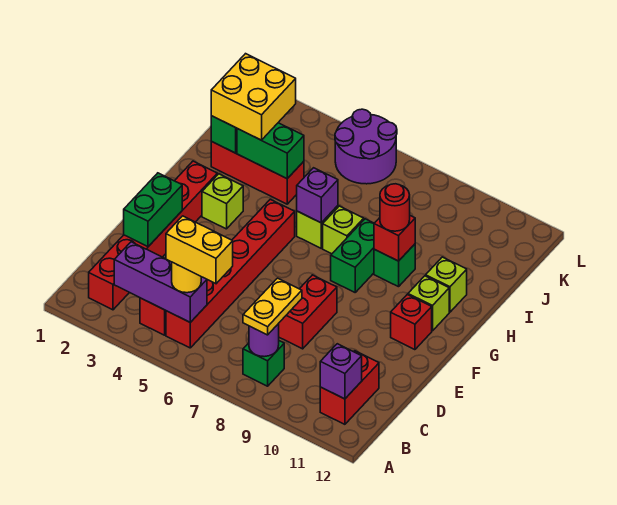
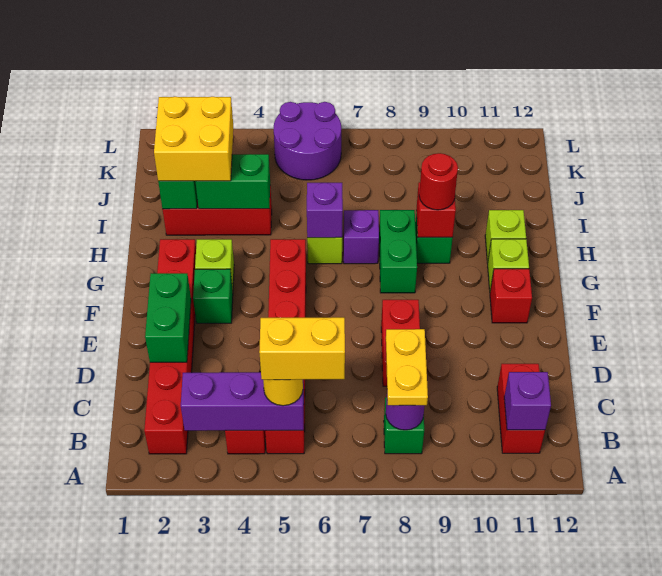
none -> green brick F3 level 1
lime brick H7 level 1 -> purple brick H7 level 1

